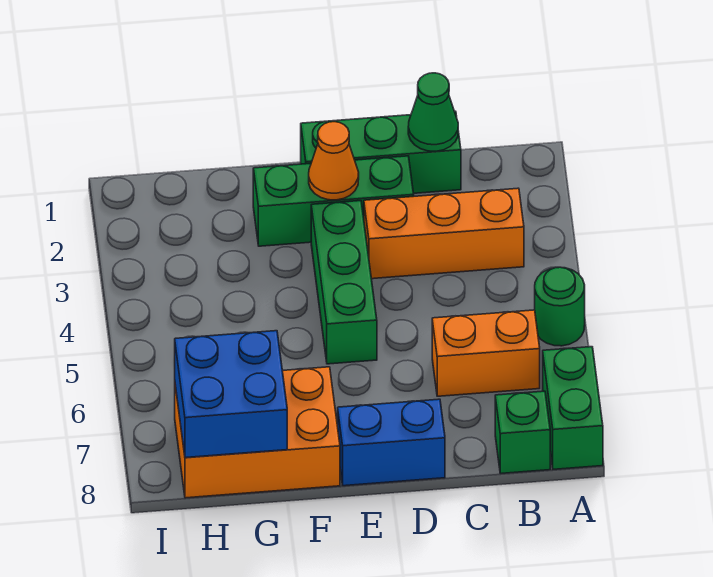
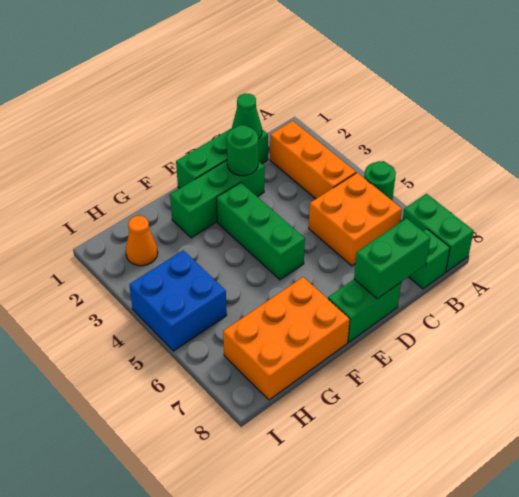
orange brick B3:D3 level 1 -> orange brick B2:B4 level 1
orange brick B6:C6 level 1 -> orange brick B5:C6 level 1
none -> green brick C8:D8 level 2
none -> green round brick D2 level 2
blue brick D8:E8 level 1 -> green brick D8:E8 level 1
orange cone E2 level 2 -> orange cone H2 level 1
blue brick G7:H8 level 2 -> blue brick H4:I5 level 1

